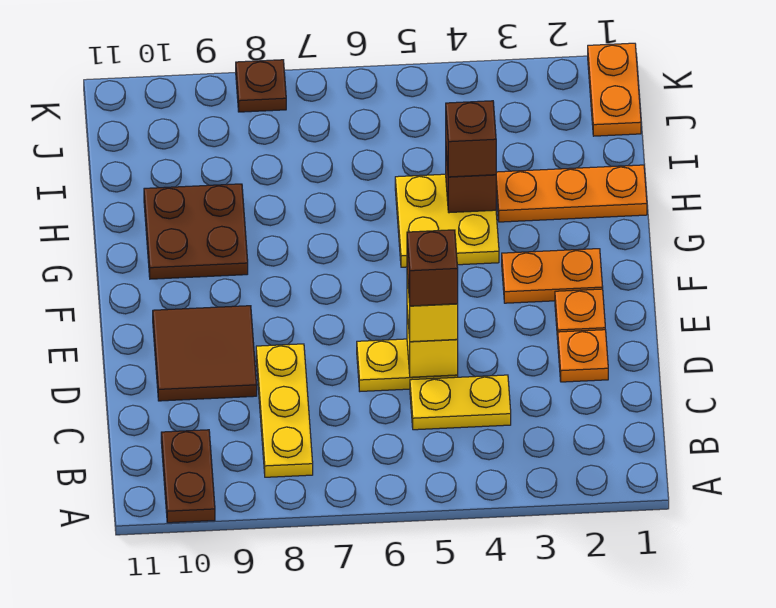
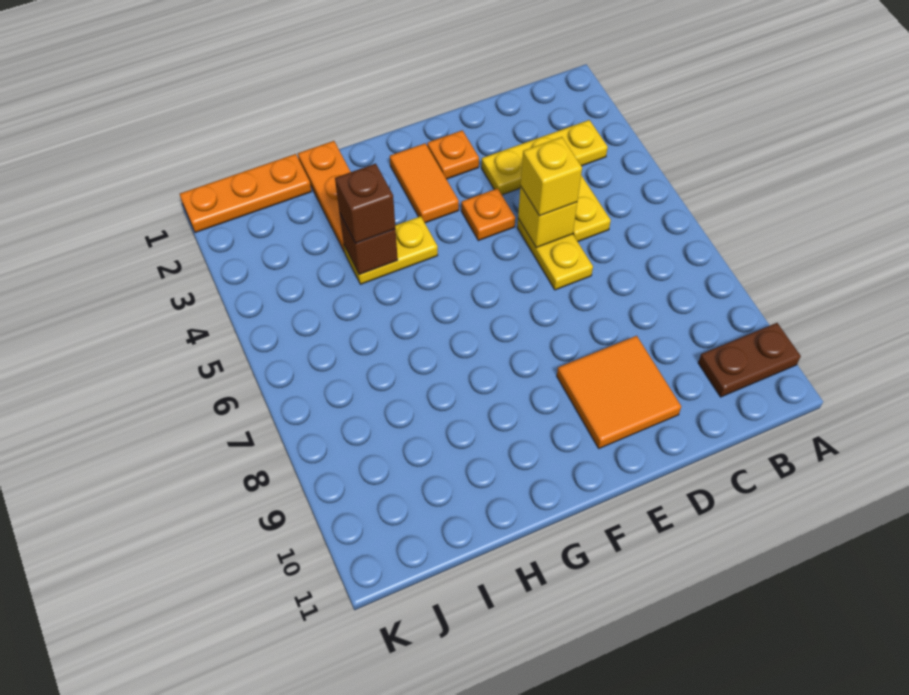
yellow plate B8:D8 level 1 -> yellow plate B3:D3 level 1
orange plate D2 level 1 -> orange plate E4 level 1
brown brick D5 level 4 -> none
brown tile D9:E10 level 1 -> orange tile D9:E10 level 1
orange plate F2:F3 level 1 -> orange tile F2:F3 level 1
yellow plate G4:H5 level 1 -> yellow plate G4:H4 level 1
brown plate G9:H10 level 1 -> none
orange plate J1:K1 level 1 -> orange plate I1:K1 level 1
brown plate K8 level 1 -> none

